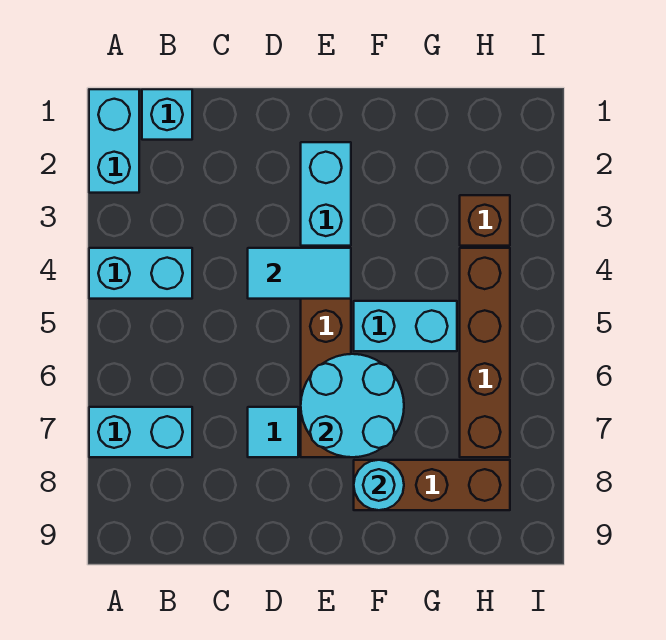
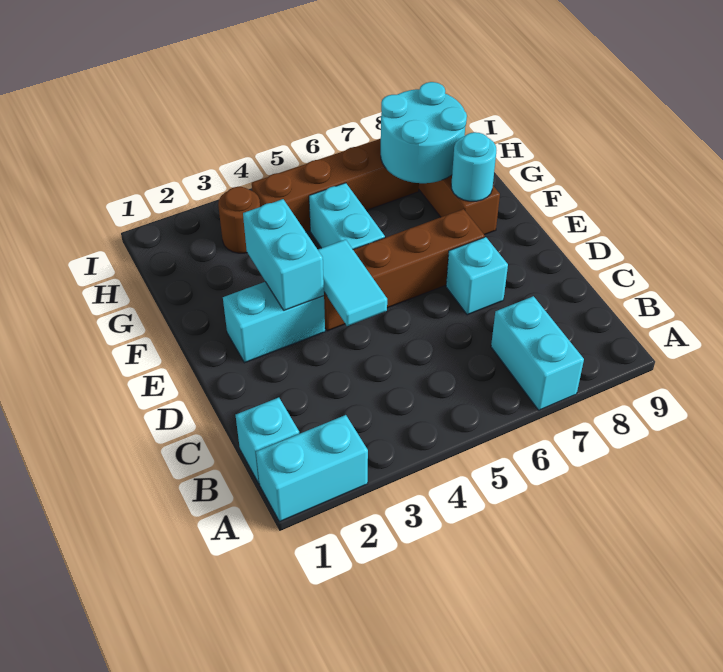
cyan brick A4:B4 level 1 -> cyan brick E3:F3 level 2
cyan tile D7 level 1 -> cyan brick D7 level 1
cyan round brick E6:F7 level 2 -> cyan round brick G7:H8 level 2
brown brick H3 level 1 -> brown round brick H3 level 1

